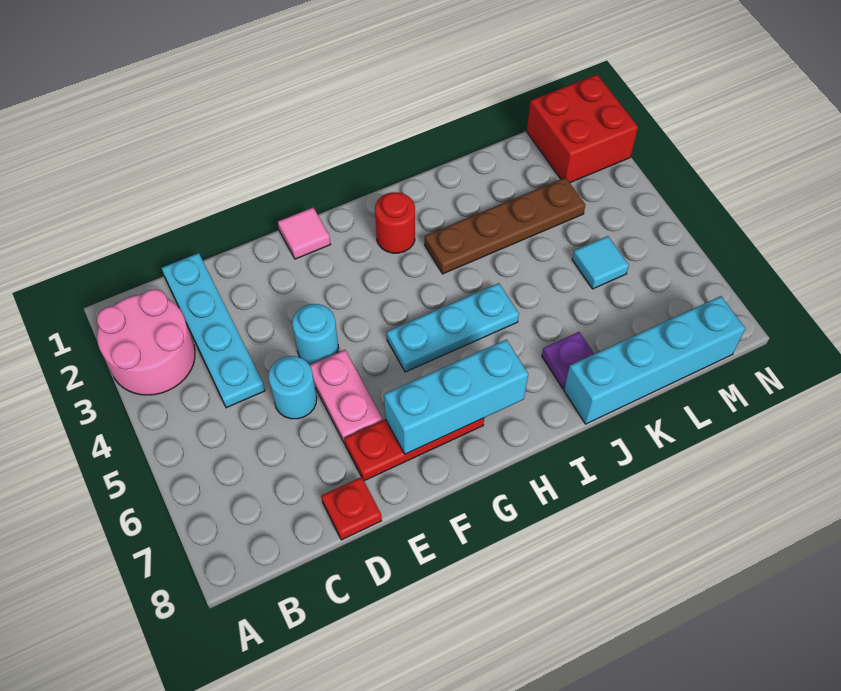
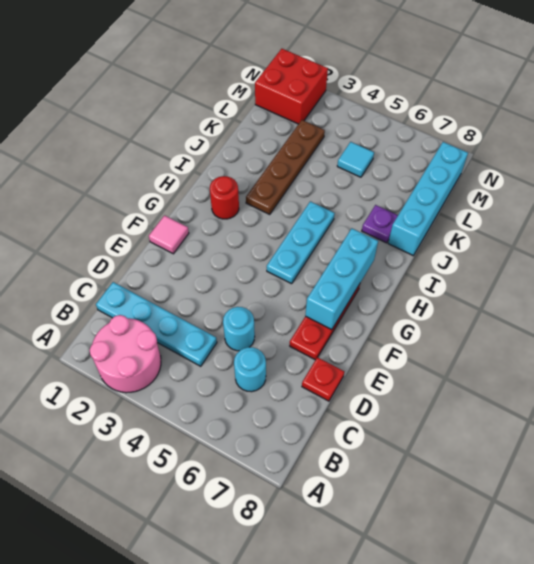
cyan round brick E4 level 1 -> cyan round brick C6 level 1
pink plate E5:E6 level 1 -> none

